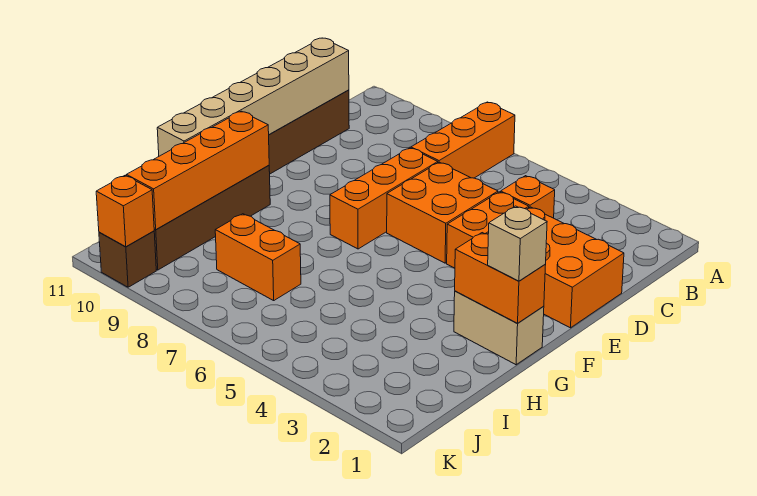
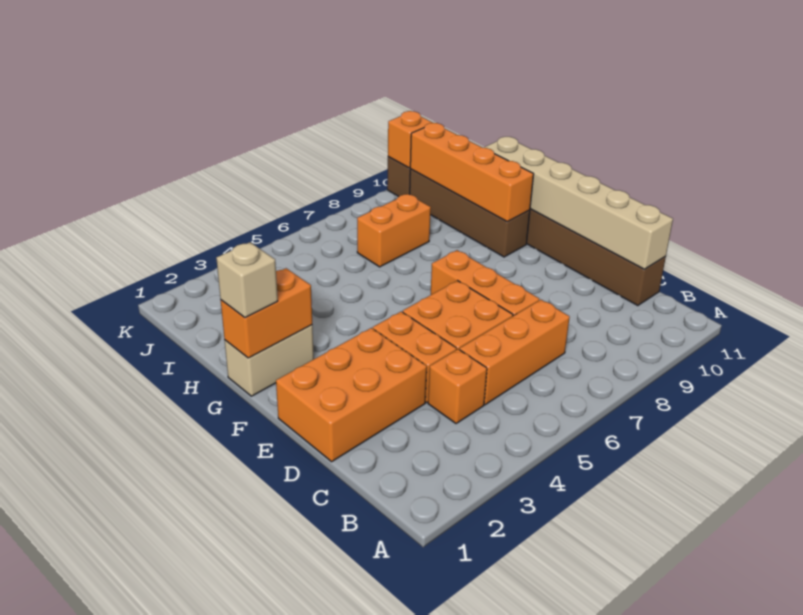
orange brick A7:C7 level 1 -> orange brick C5:C7 level 1

